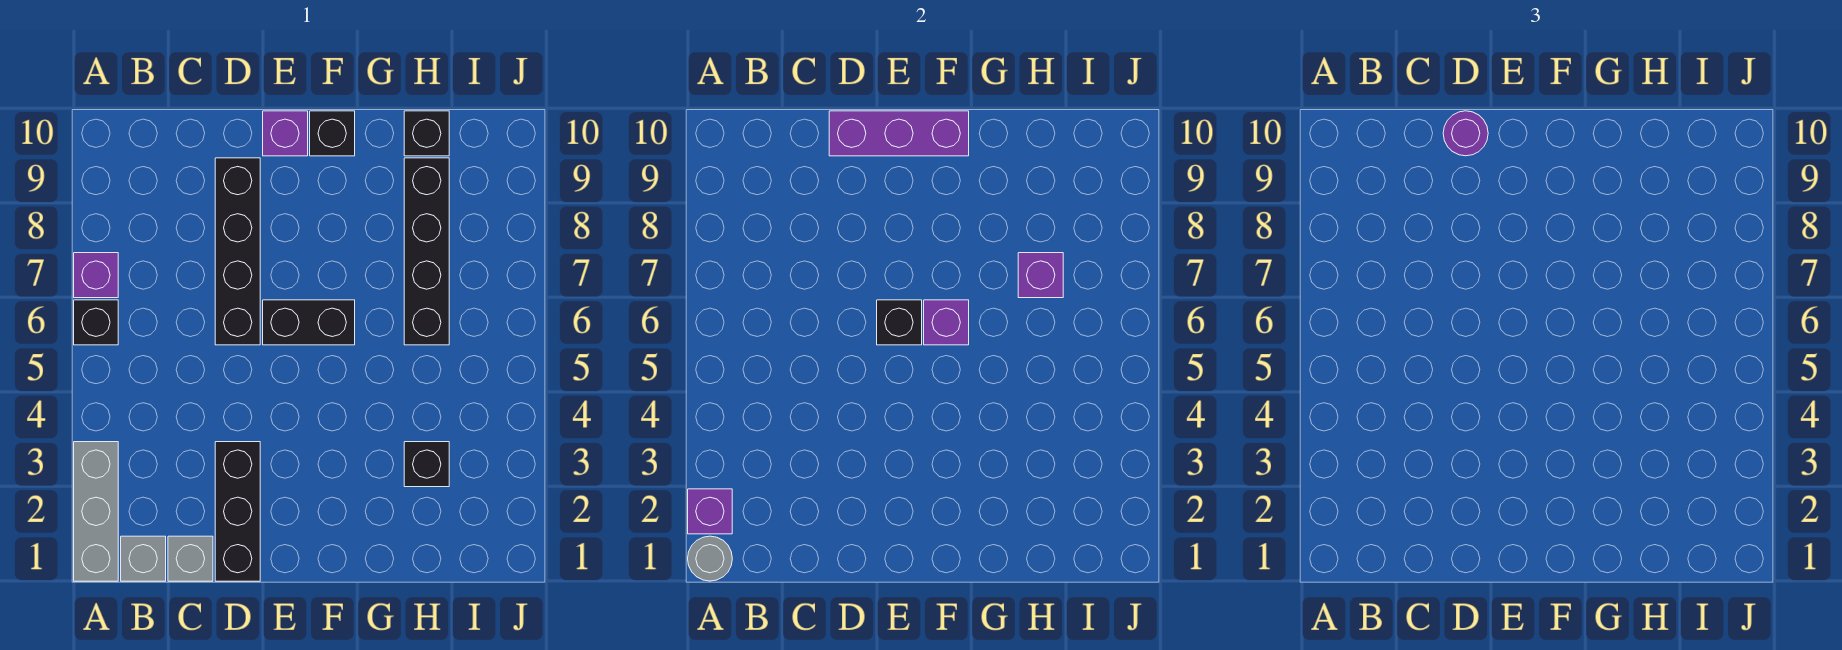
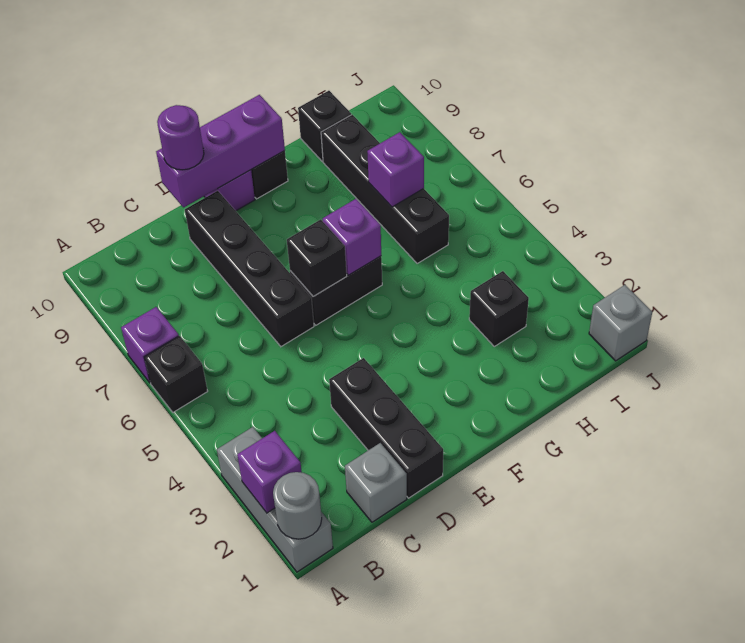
grey brick B1 level 1 -> grey brick J1 level 1

